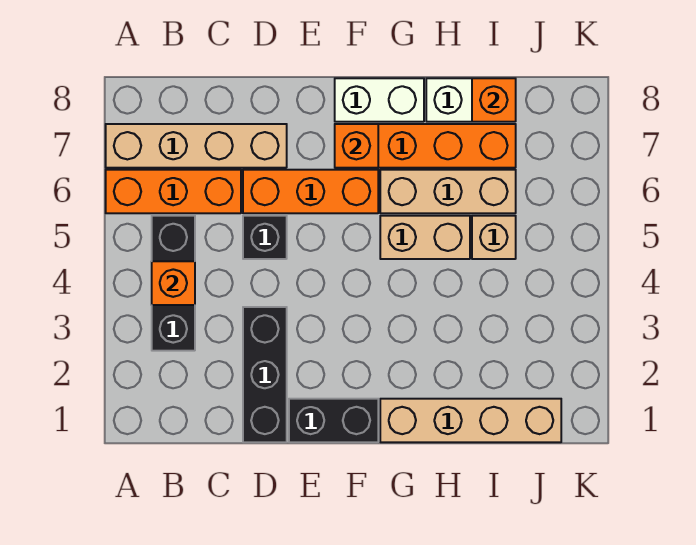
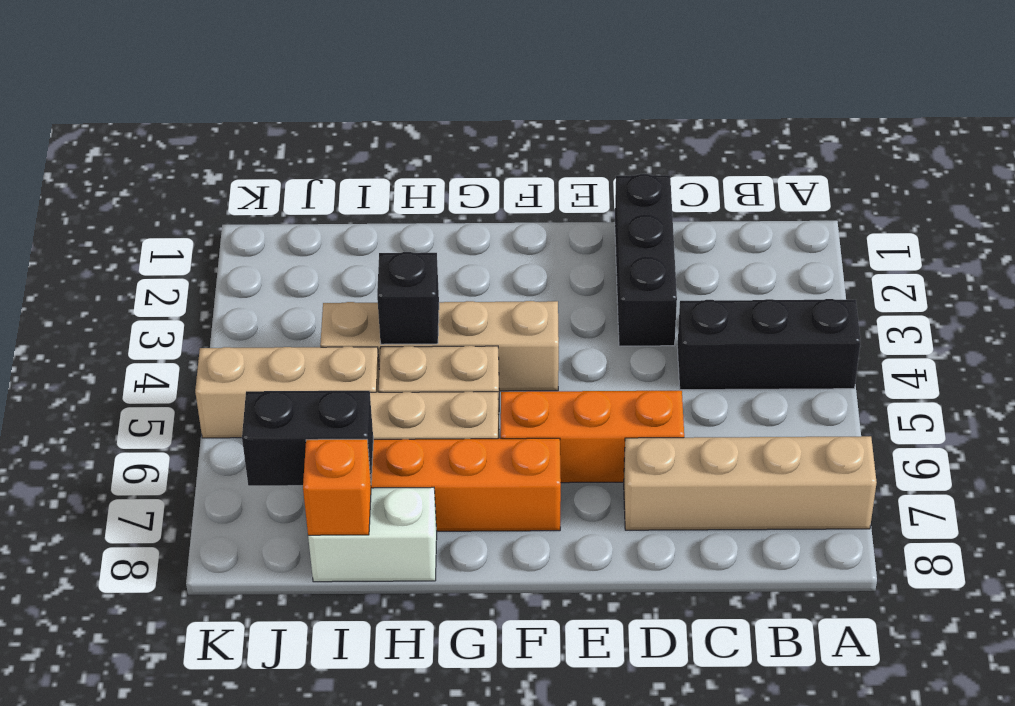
orange brick A6:C6 level 1 -> none
black brick B3:B5 level 1 -> black brick A4:C4 level 1
orange brick B4 level 2 -> none
black brick D5 level 1 -> black brick H4 level 2
black brick E1:F1 level 1 -> black brick I7:J7 level 2
orange brick F7 level 2 -> none
white brick F8:G8 level 1 -> none
tan brick G1:J1 level 1 -> tan brick F4:I4 level 1
tan brick I5 level 1 -> tan brick I5:K5 level 1

